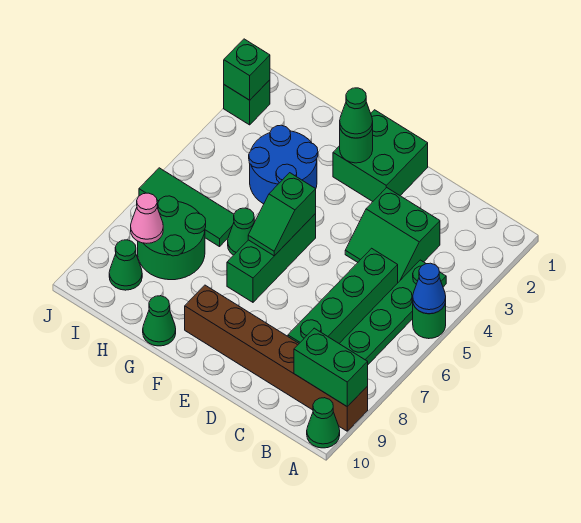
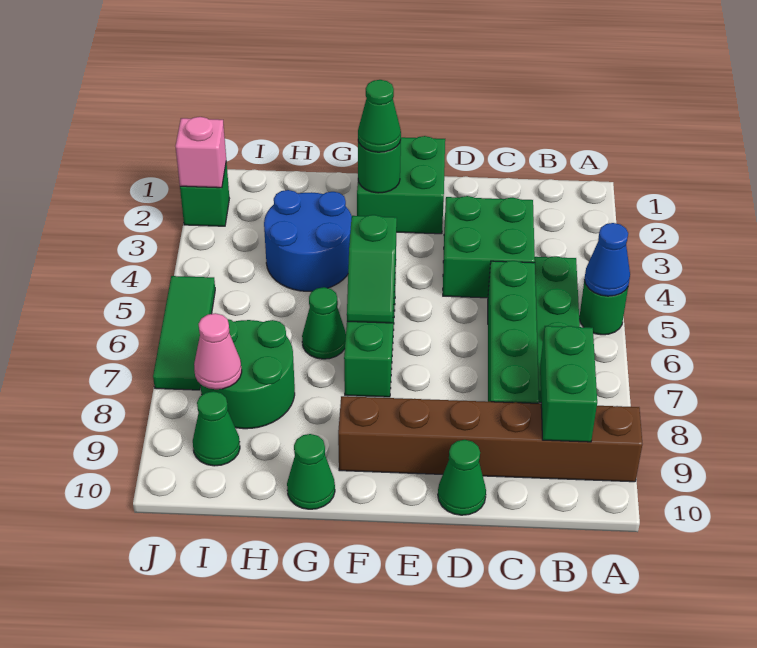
green brick A9:B9 level 2 -> green brick B8:B9 level 2
green cone A10 level 1 -> green cone D10 level 1
green slope C3:D4 level 1 top 3 -> green brick C3:D4 level 1
green tile H6:J6 level 1 -> green tile J5:J7 level 1
green brick J2 level 2 -> pink brick J2 level 2

